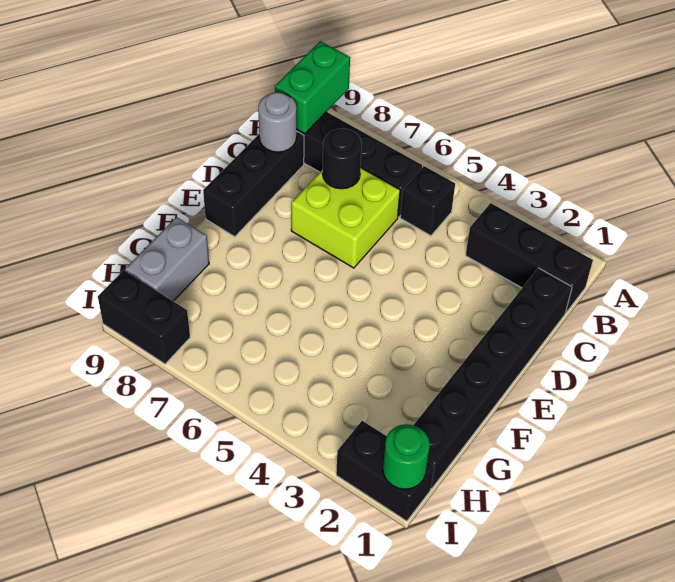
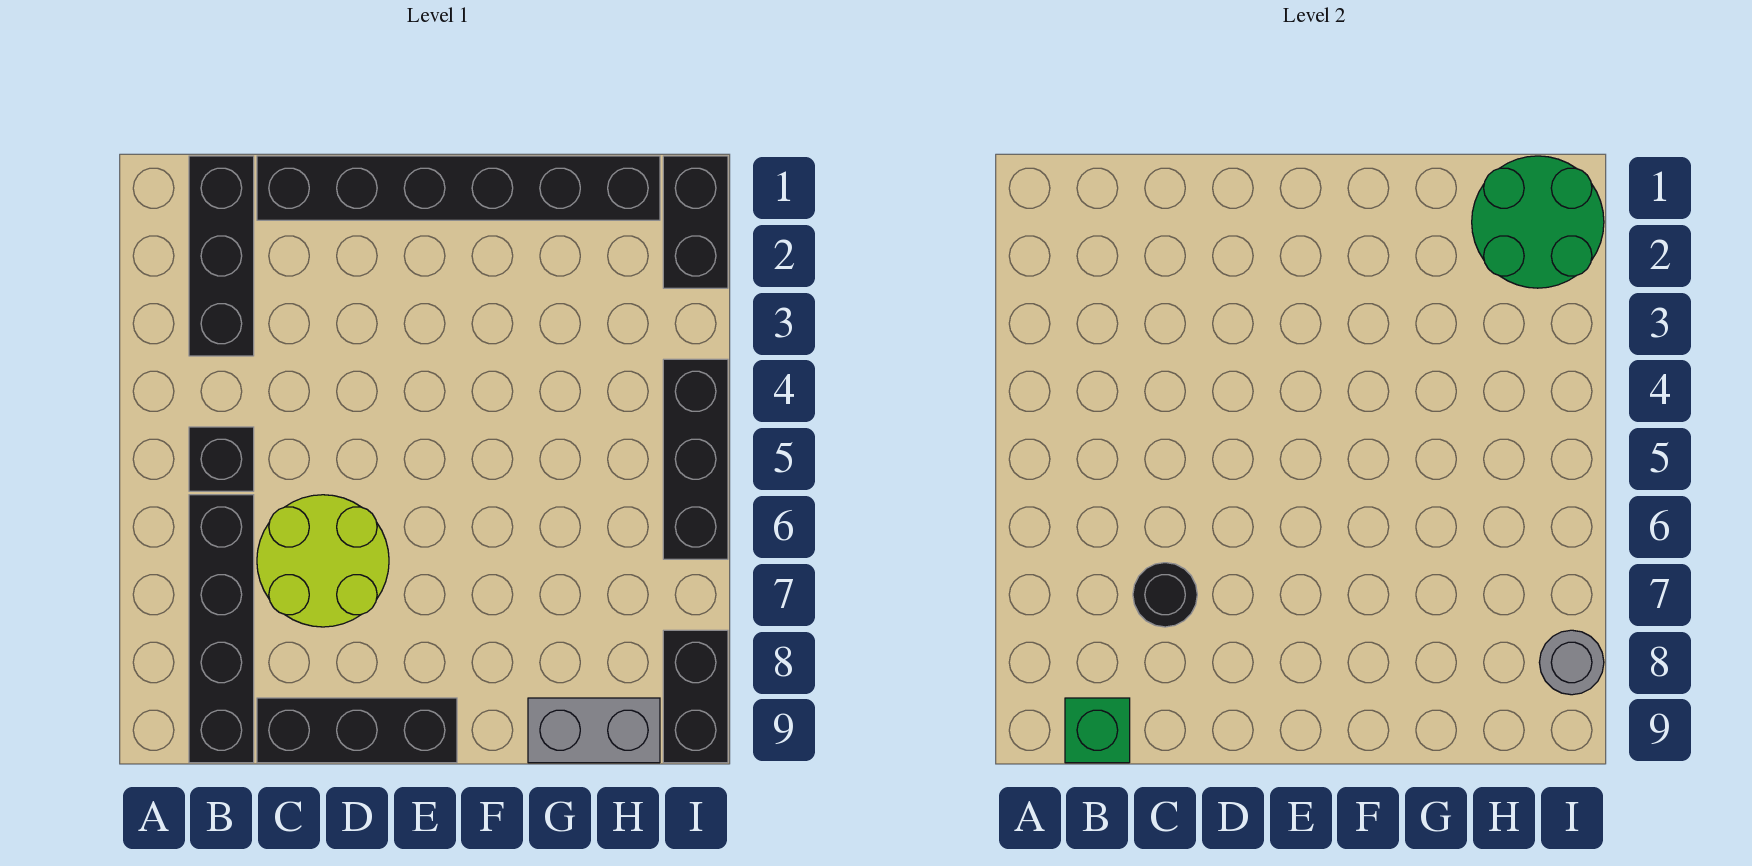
green brick A9:B9 level 2 -> green brick B9 level 2
lime brick C6:D7 level 1 -> lime round brick C6:D7 level 1
grey round brick C9 level 2 -> grey round brick I8 level 2
green round brick I1 level 2 -> green round brick H1:I2 level 2
none -> black brick I4:I6 level 1

